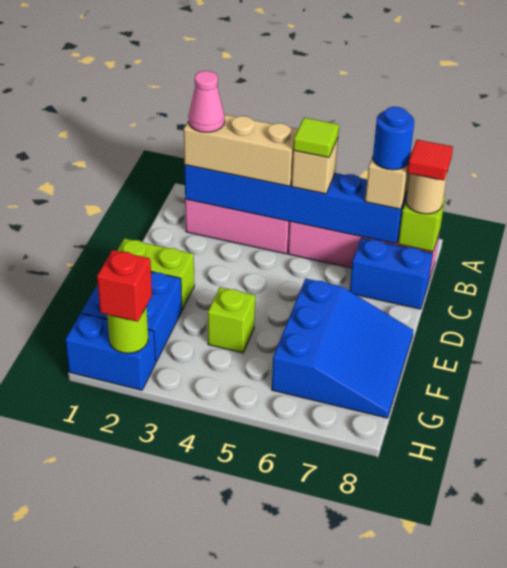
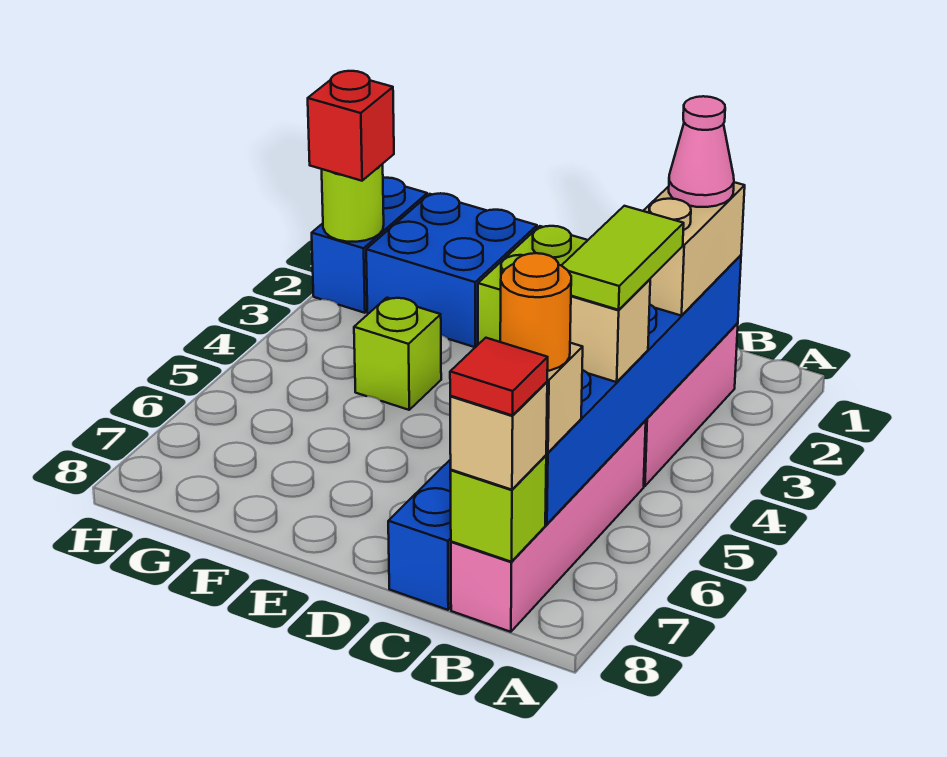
tan brick B2:B4 level 3 -> tan brick B2:B3 level 3
lime tile B5 level 4 -> lime tile B4:B5 level 4
blue round brick B7 level 4 -> orange round brick B7 level 4
tan round brick B8 level 3 -> tan brick B8 level 3
blue slope E6:G8 level 1 top 6 -> none

